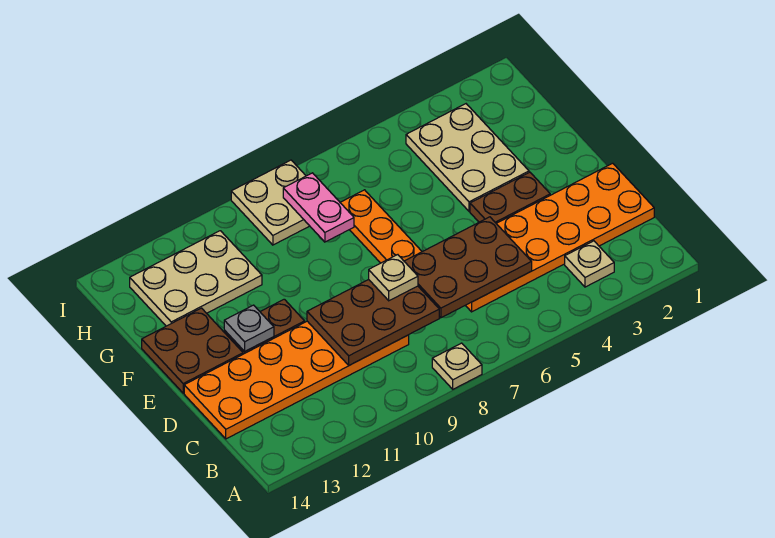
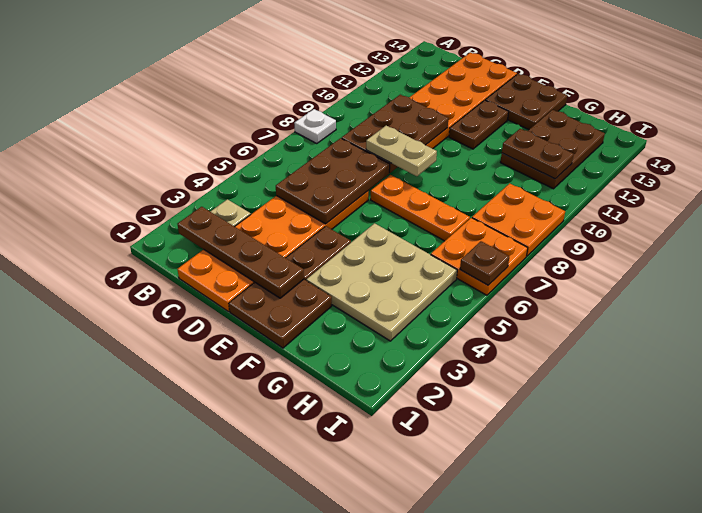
tan plate A8 level 1 -> white plate A8 level 1
none -> brown plate B2:E2 level 2
tan plate D8 level 3 -> tan plate D8:E8 level 3
none -> brown plate E1:F2 level 1
grey plate E12 level 2 -> none
tan plate F3:H4 level 1 -> tan plate F3:H5 level 1
pink plate G8:H8 level 2 -> none
tan plate G11:H13 level 1 -> brown plate G11:H13 level 1
none -> brown plate G11:H11 level 2
none -> orange plate H6:I7 level 1
tan plate H8:I9 level 1 -> orange plate H8:I9 level 1
none -> brown plate I6 level 2

